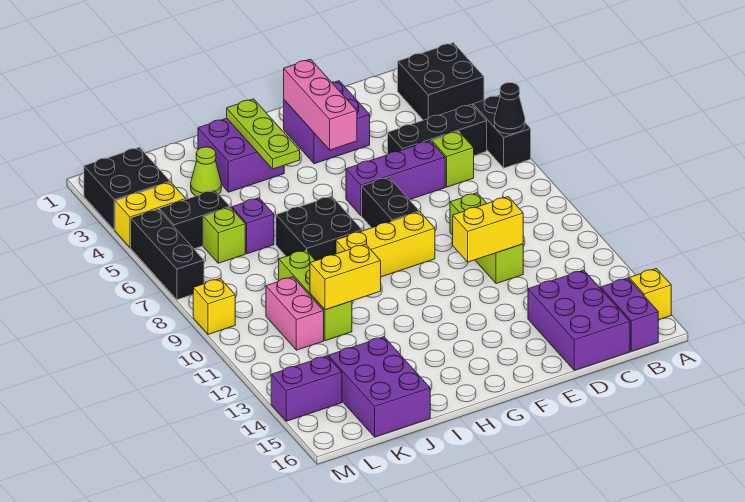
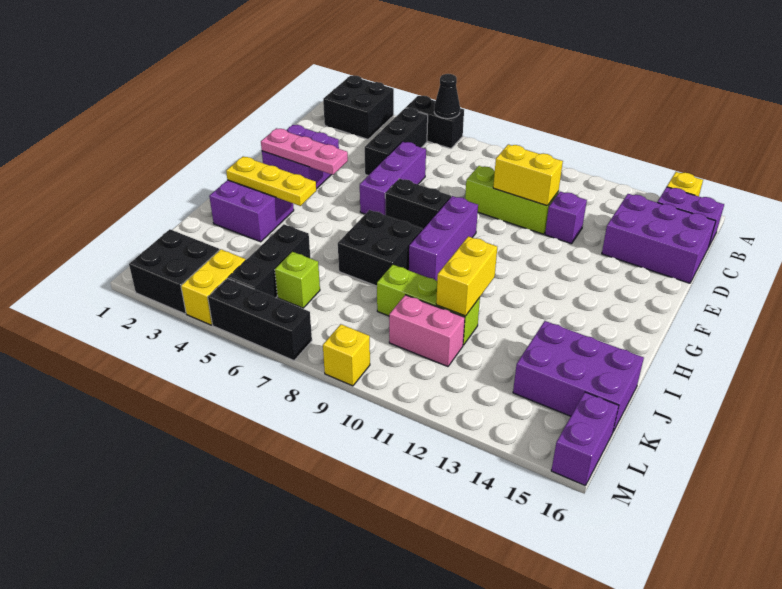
lime brick C6 level 1 -> none
yellow brick D11:E11 level 2 -> yellow brick D10:D11 level 2
pink brick F2:F4 level 2 -> pink plate F2:F4 level 2
yellow brick F9:H9 level 1 -> purple brick F9:H9 level 1
lime plate H2:H4 level 2 -> yellow plate H2:H4 level 2
lime cone J3 level 1 -> none
purple brick J6 level 1 -> purple brick D12 level 1
black brick K5:L5 level 1 -> black brick J5:L5 level 1
purple brick L14:M14 level 1 -> purple brick L16:M16 level 1

